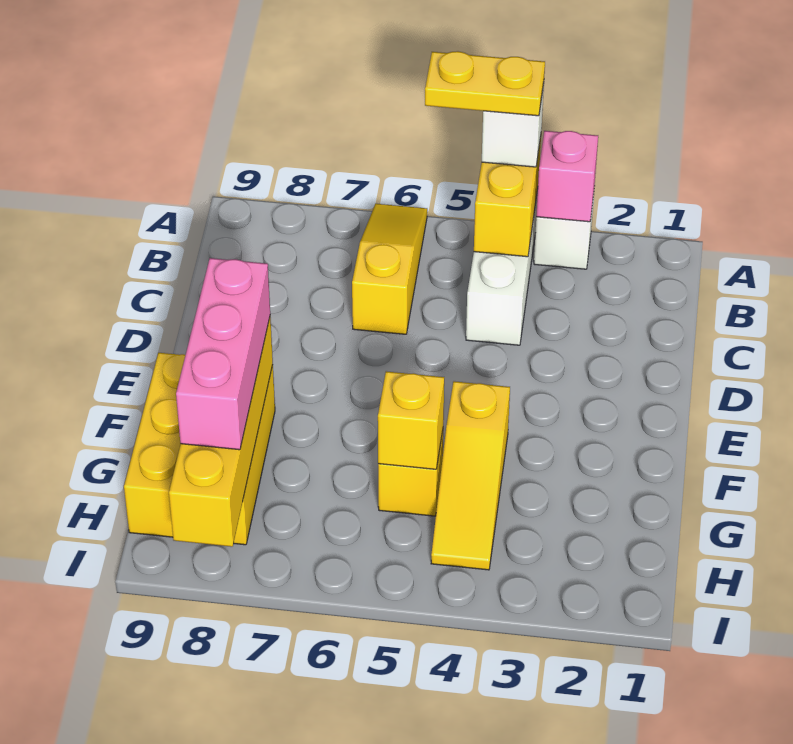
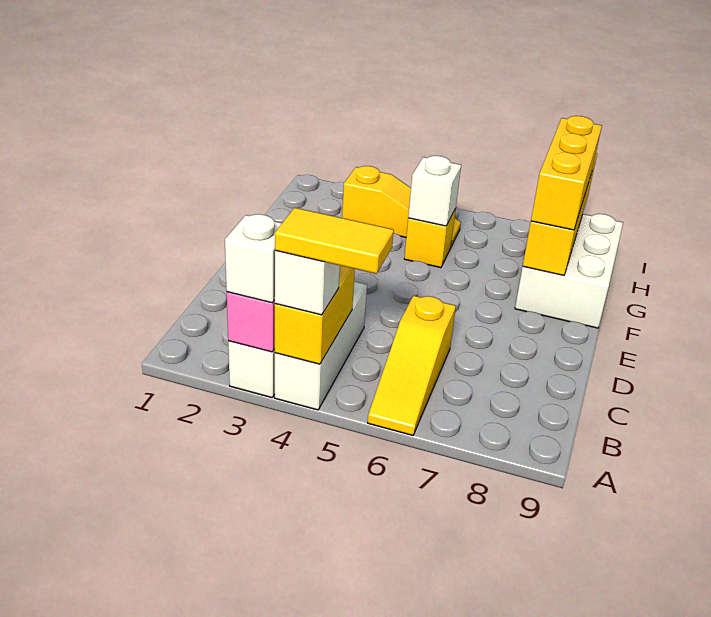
none -> white brick A3 level 3
yellow plate A4:A5 level 4 -> yellow tile A4:A5 level 4
yellow slope F4:H4 level 1 top F -> yellow slope H3:H5 level 1 top 3
yellow brick F8:H9 level 1 -> white brick F8:H9 level 1
pink brick F8:H8 level 3 -> yellow brick F8:H8 level 3
yellow brick G5 level 2 -> white brick G5 level 2

